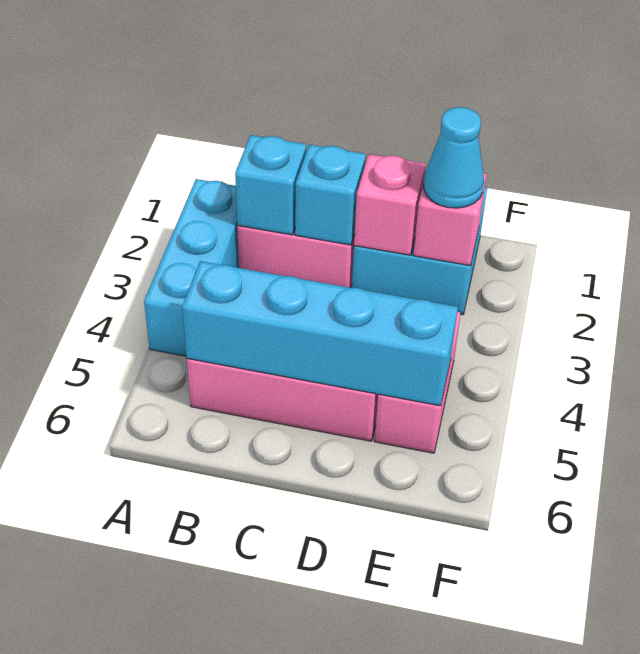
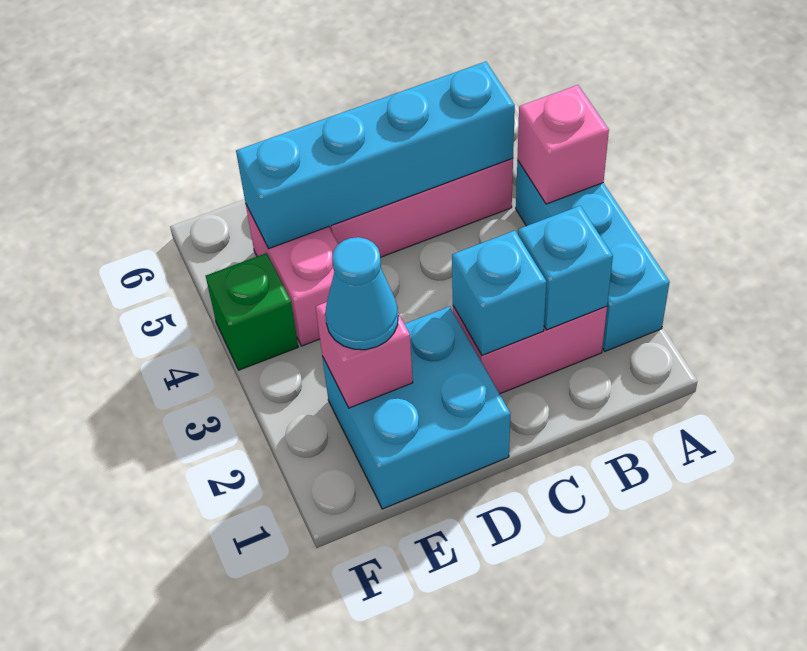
pink brick D2 level 2 -> pink brick A4 level 2
none -> green brick F4 level 1

